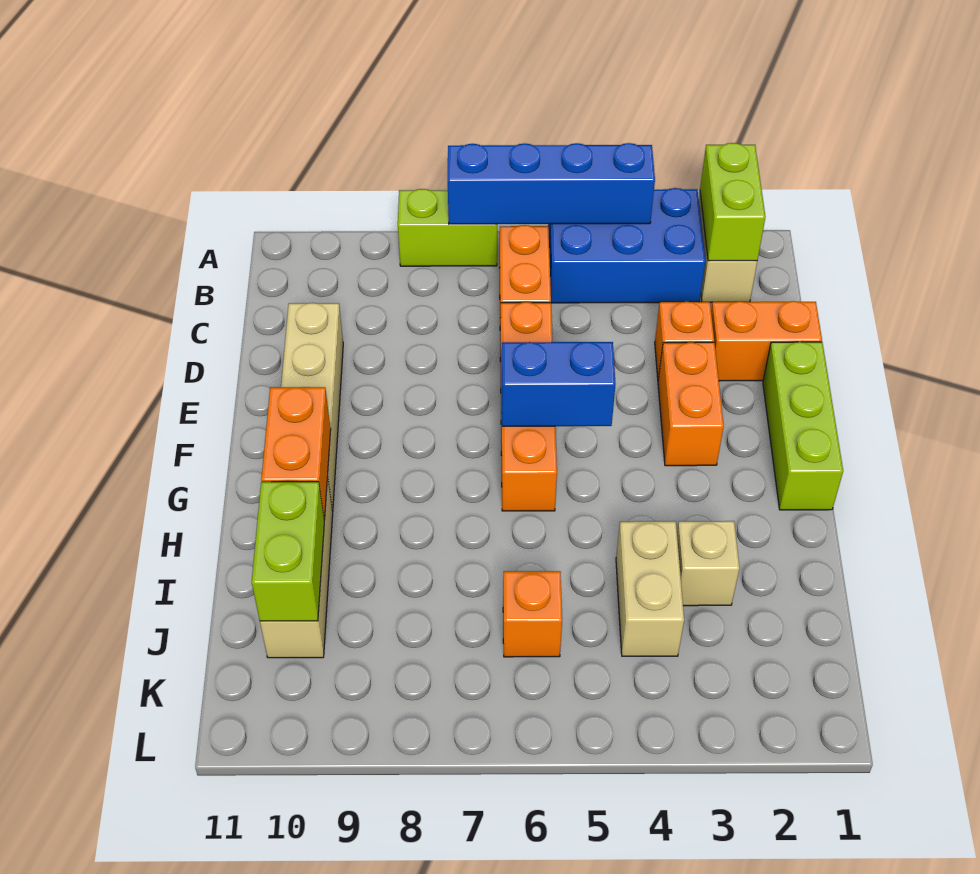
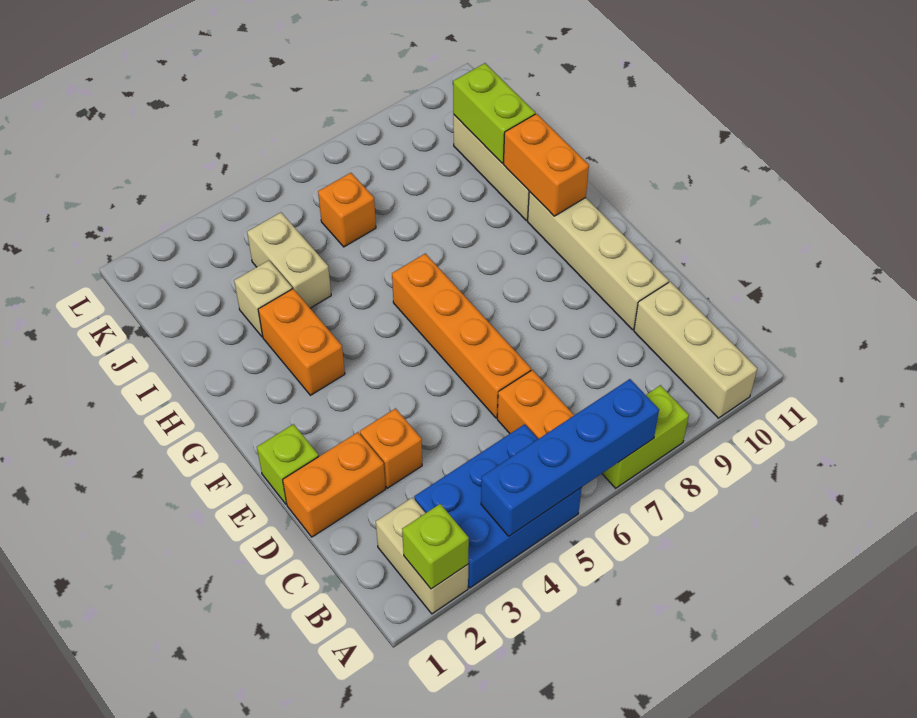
lime brick A2:B2 level 2 -> lime brick A2 level 2
none -> tan brick A10:C10 level 1
lime brick E1:G1 level 1 -> lime brick E1 level 1
orange brick E3:F3 level 1 -> orange brick G3:H3 level 1
blue brick F5:F6 level 2 -> none

